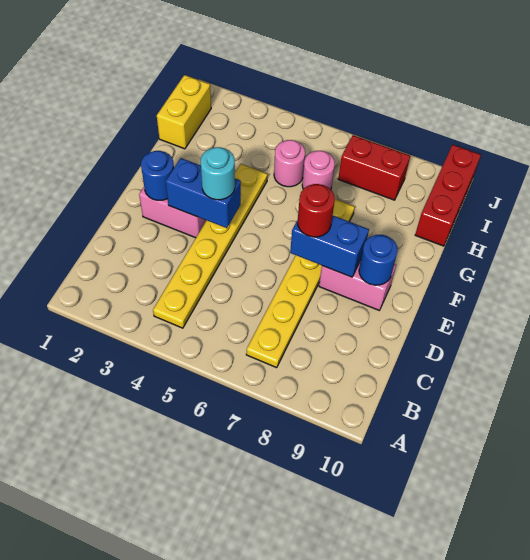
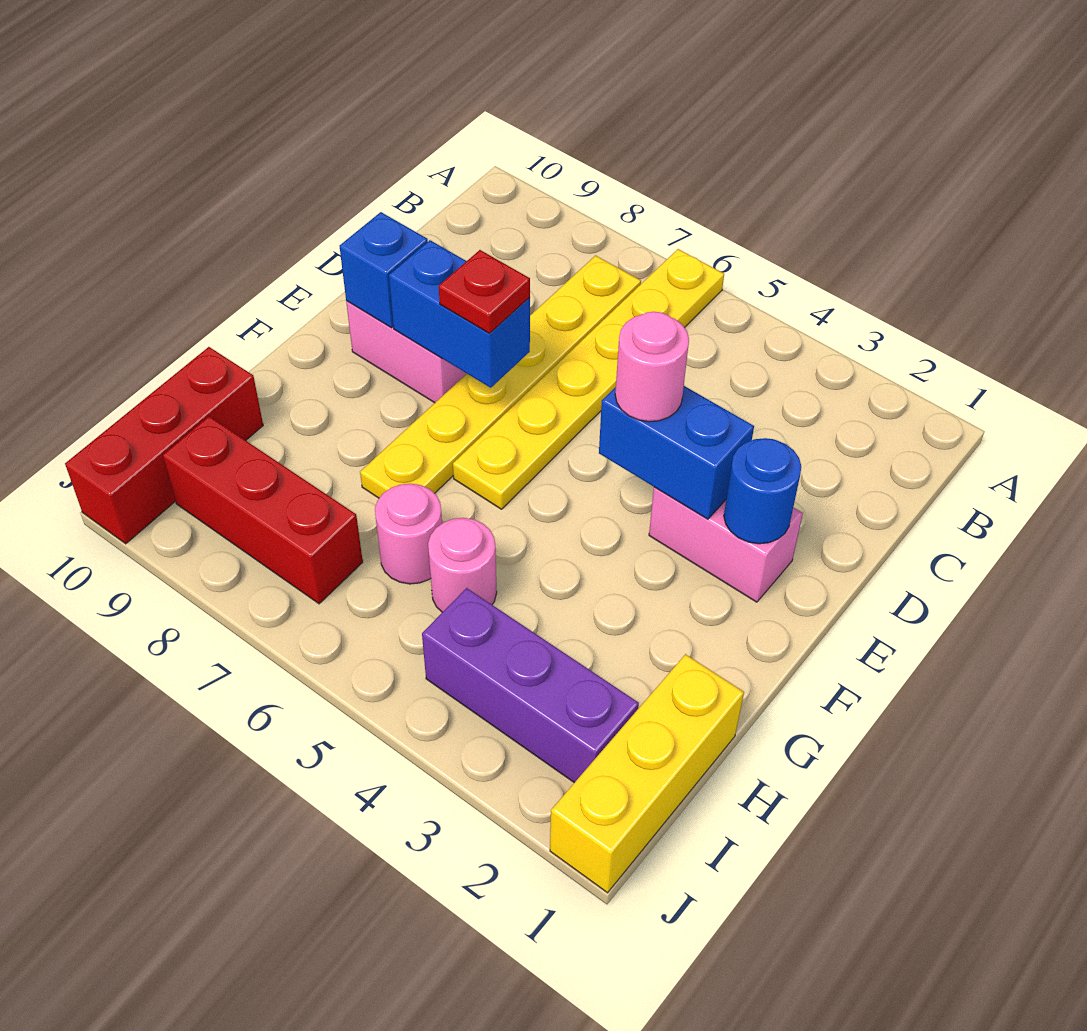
yellow plate B4:G4 level 1 -> yellow plate A6:F6 level 1
cyan round brick E4 level 3 -> pink round brick E4 level 3
red round brick E7 level 3 -> red plate E7 level 3
blue round brick E9 level 2 -> blue brick E9 level 2
yellow brick H1:I1 level 1 -> yellow brick H1:J1 level 1
none -> purple brick I2:I4 level 1
red brick I7:I8 level 1 -> red brick I7:I9 level 1

